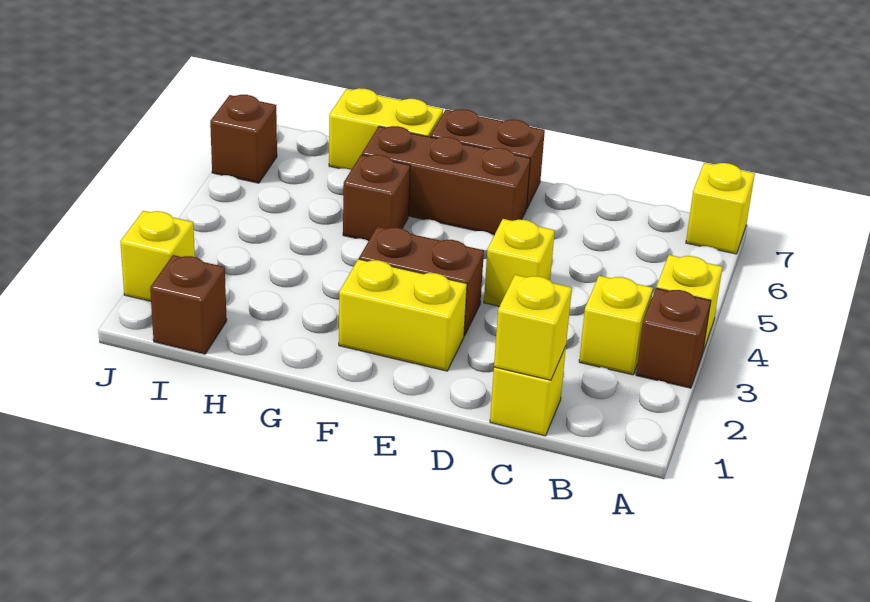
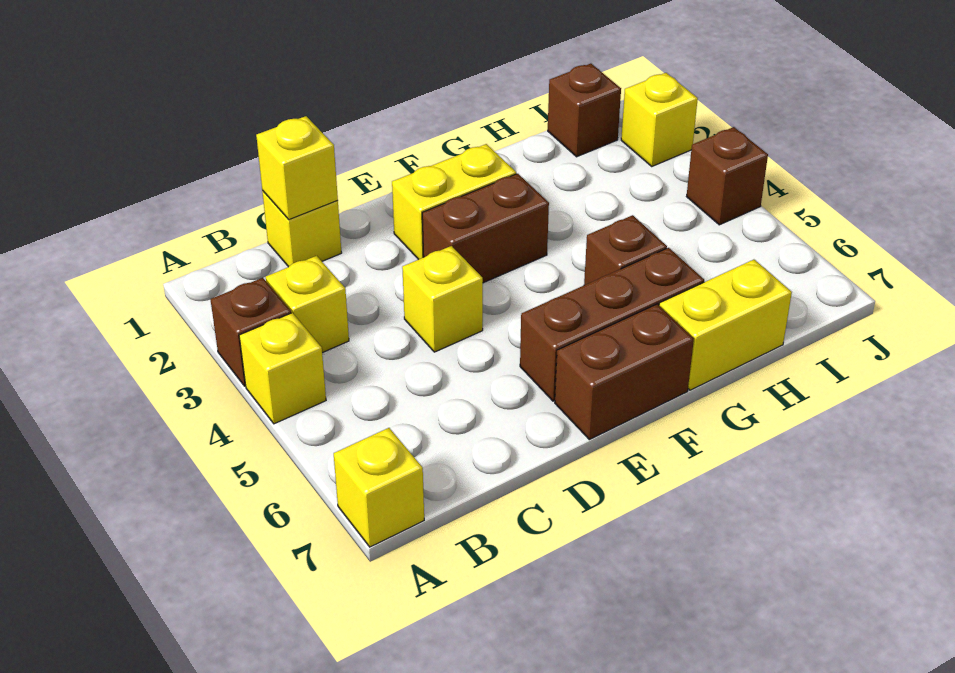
brown brick J6 level 1 -> brown brick J4 level 1

